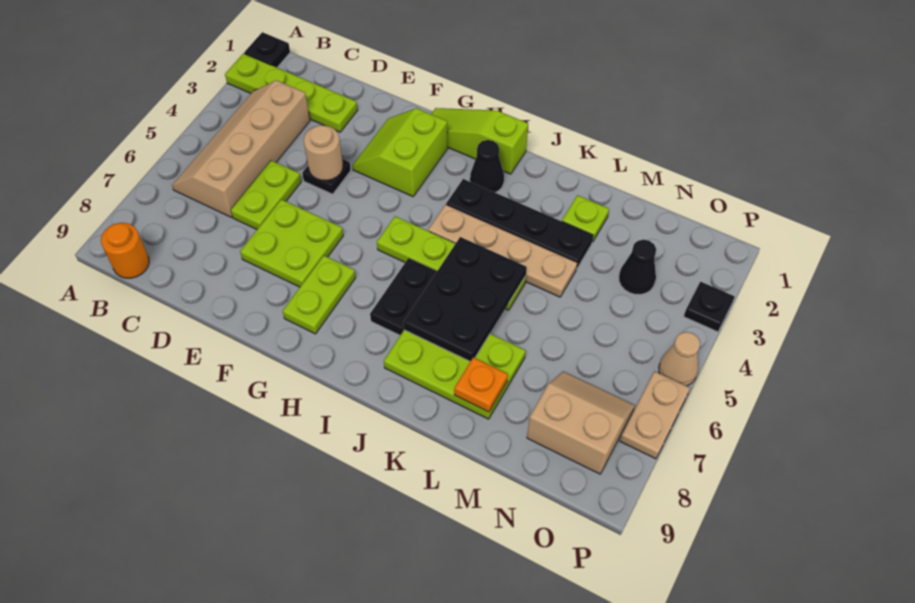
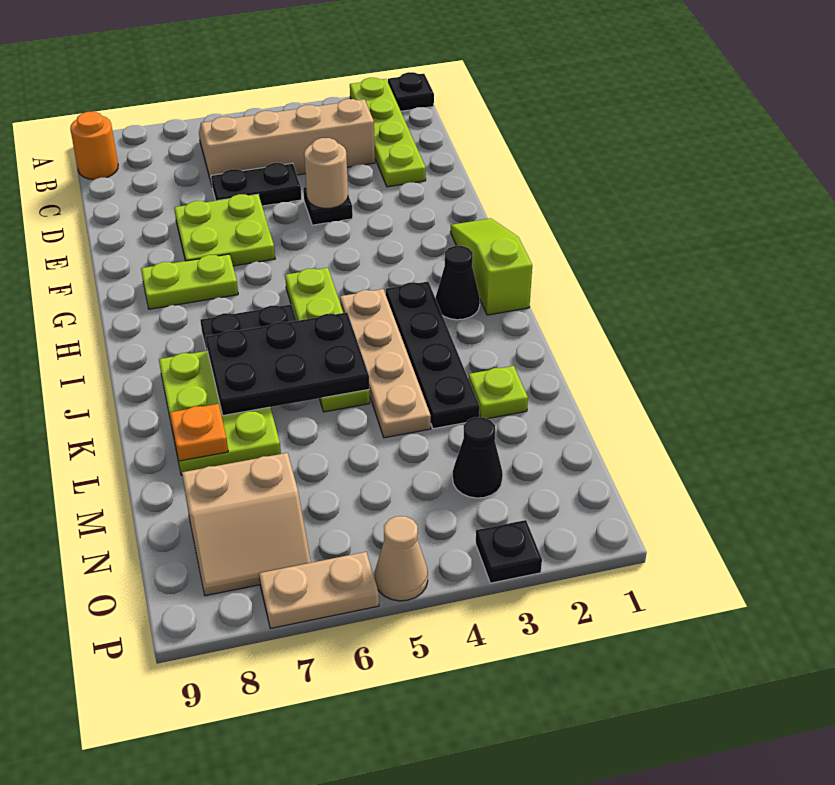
lime plate D5:D6 level 1 -> black plate D5:D6 level 1
lime slope F2:G3 level 1 top G -> none
tan slope N7:O8 level 1 top 8 -> tan slope N7:O8 level 1 top N

